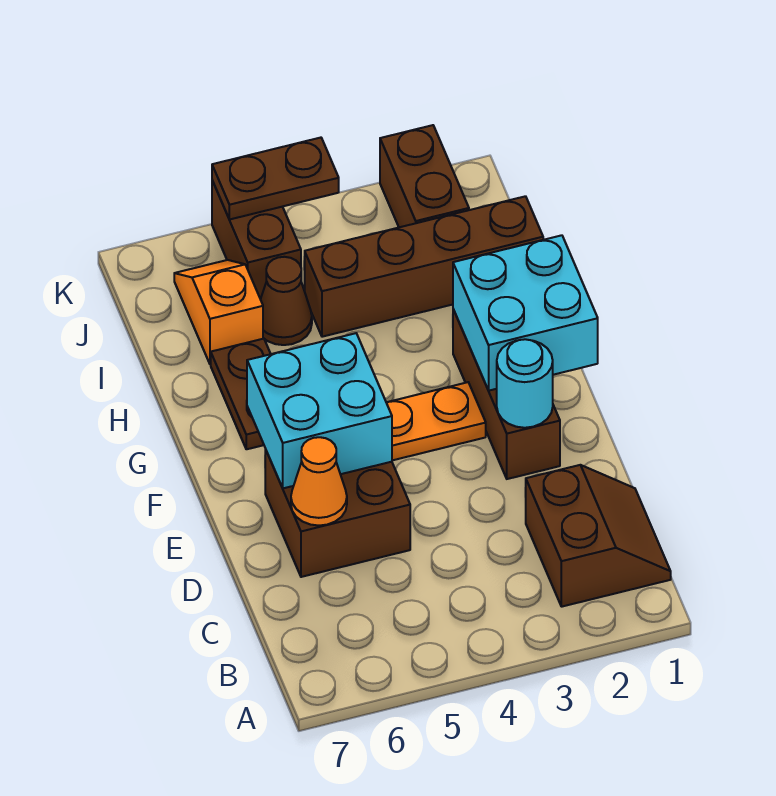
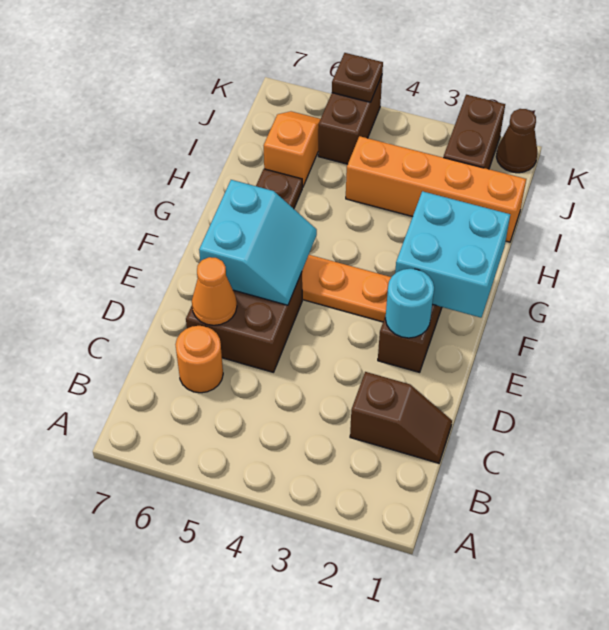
brown slope B1:C2 level 1 top 2 -> brown slope C1:C2 level 1 top 2
none -> orange round brick C6 level 1
cyan brick E5:F6 level 2 -> cyan slope E5:F6 level 2 top 6
brown brick I1:I4 level 1 -> orange brick I1:I4 level 1
brown cone I5 level 1 -> brown cone K1 level 1
brown plate K4:K5 level 2 -> brown plate K5 level 2

